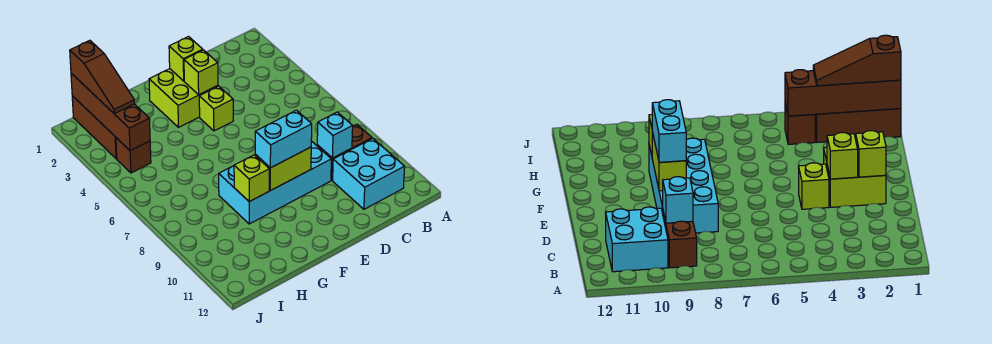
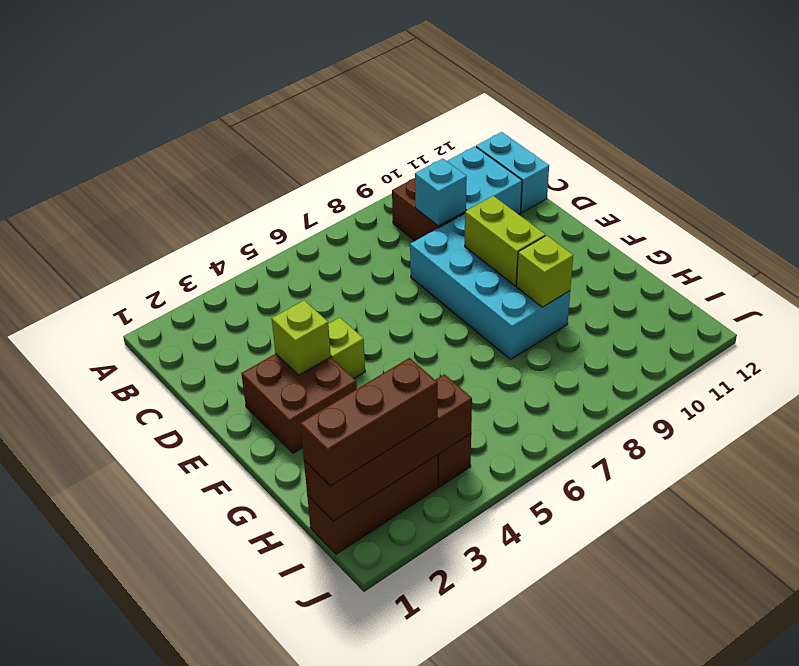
lime brick E2:F3 level 1 -> brown brick E2:F3 level 1
lime brick E2 level 2 -> none
cyan brick E9:F9 level 3 -> cyan brick B12:C12 level 1
brown slope I1:I3 level 3 top 1 -> brown brick I1:I3 level 3

